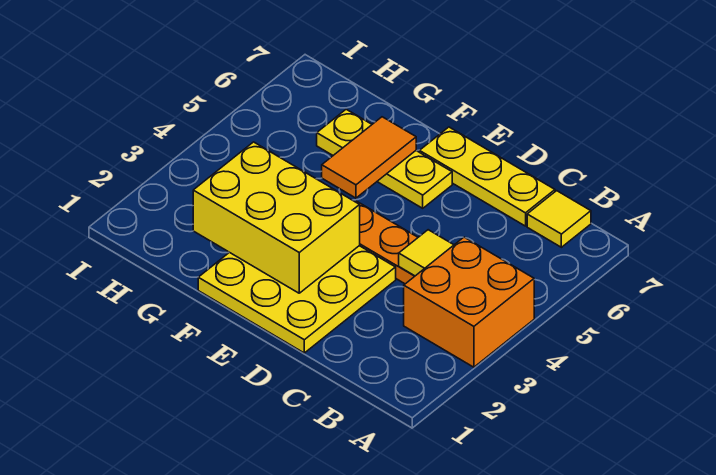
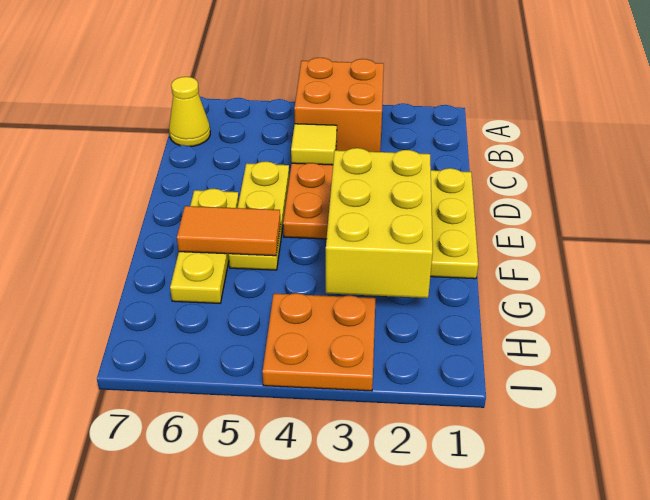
yellow tile B7 level 1 -> yellow cone B7 level 1
yellow plate C7:E7 level 1 -> yellow plate D5:F5 level 1
none -> orange plate H3:I4 level 1

